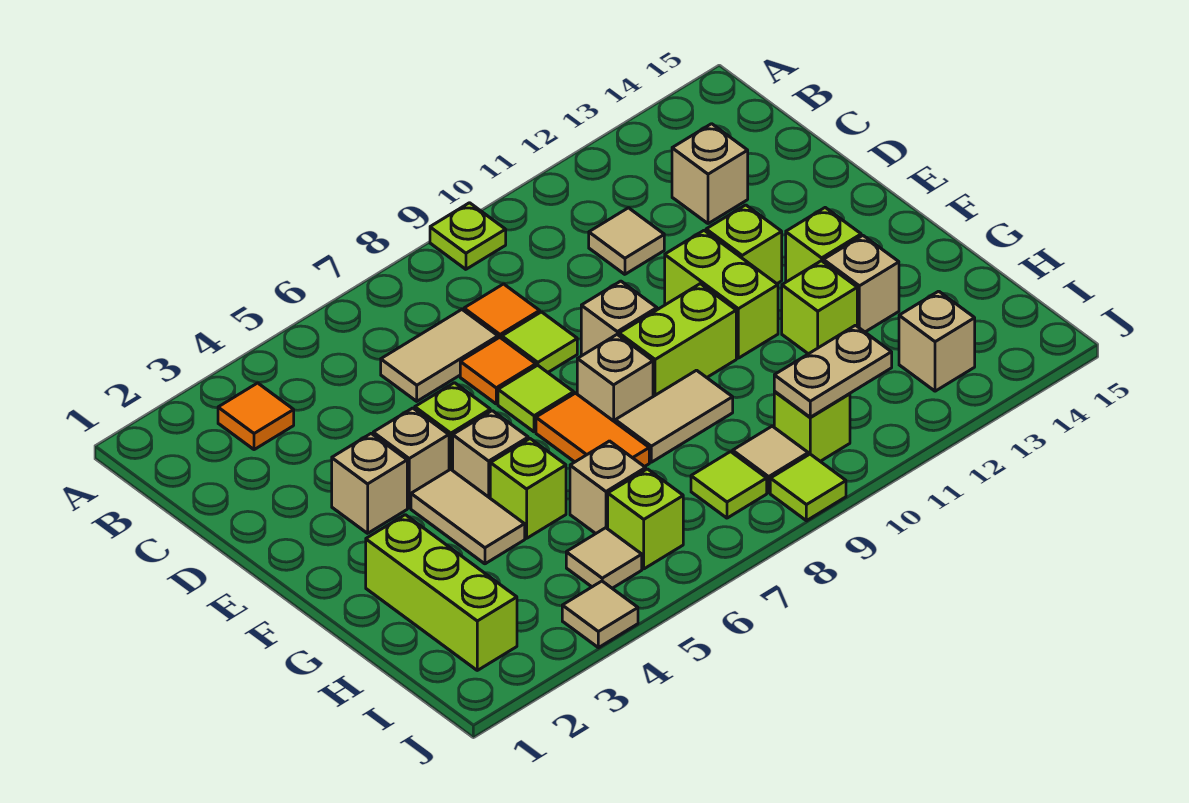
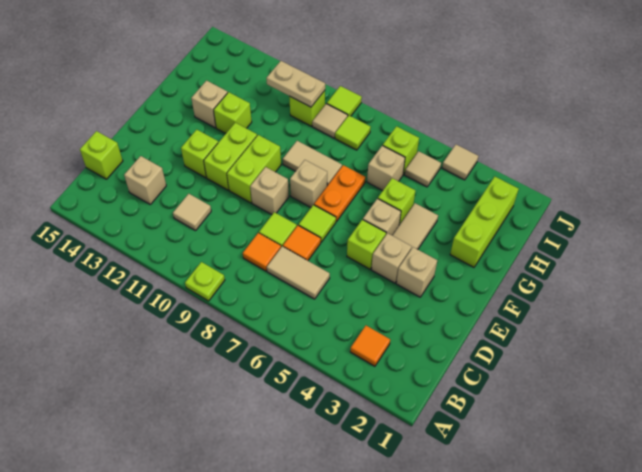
orange tile F7:G7 level 1 -> orange plate F7:G7 level 1
lime brick F9:F10 level 1 -> lime brick E10:F10 level 1
lime brick F13 level 1 -> lime brick C15 level 1
tan brick I13 level 1 -> none

